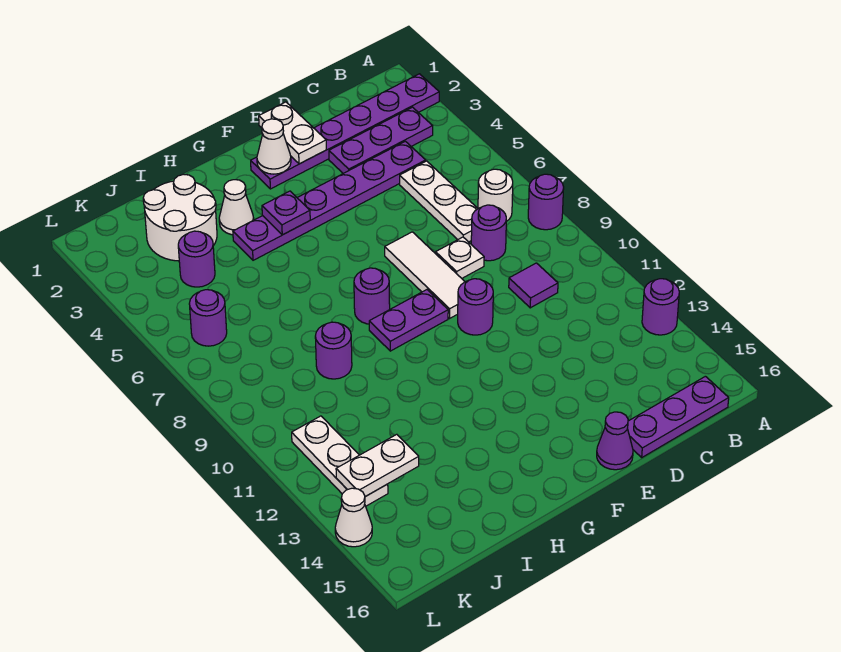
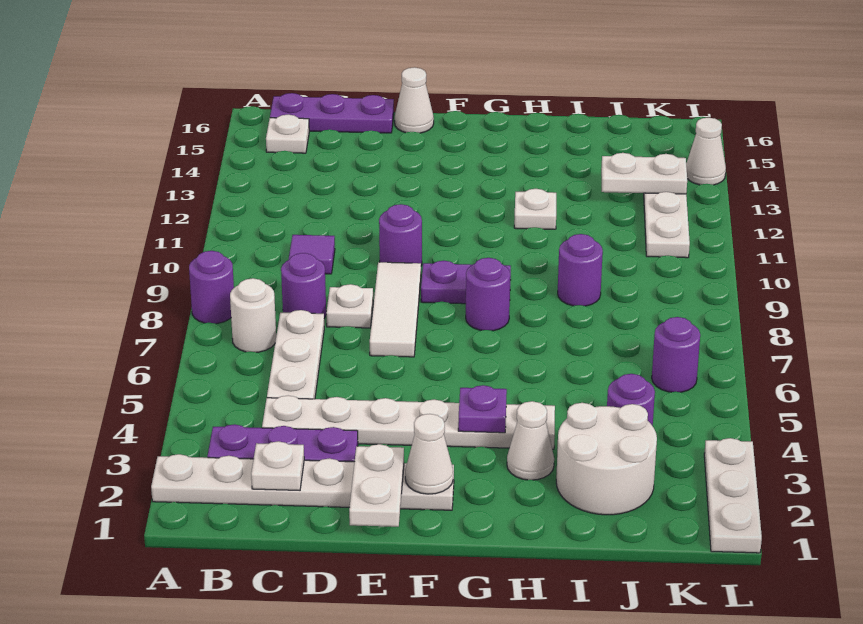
purple plate A2:F2 level 1 -> white plate A2:F2 level 1
purple round brick A13 level 1 -> none
none -> white plate B15 level 1
none -> white plate C2 level 2
purple plate C4:H4 level 1 -> white plate C4:H4 level 1
purple cone E16 level 1 -> white cone E16 level 1
none -> white plate H12 level 1
none -> white plate L1:L3 level 1

